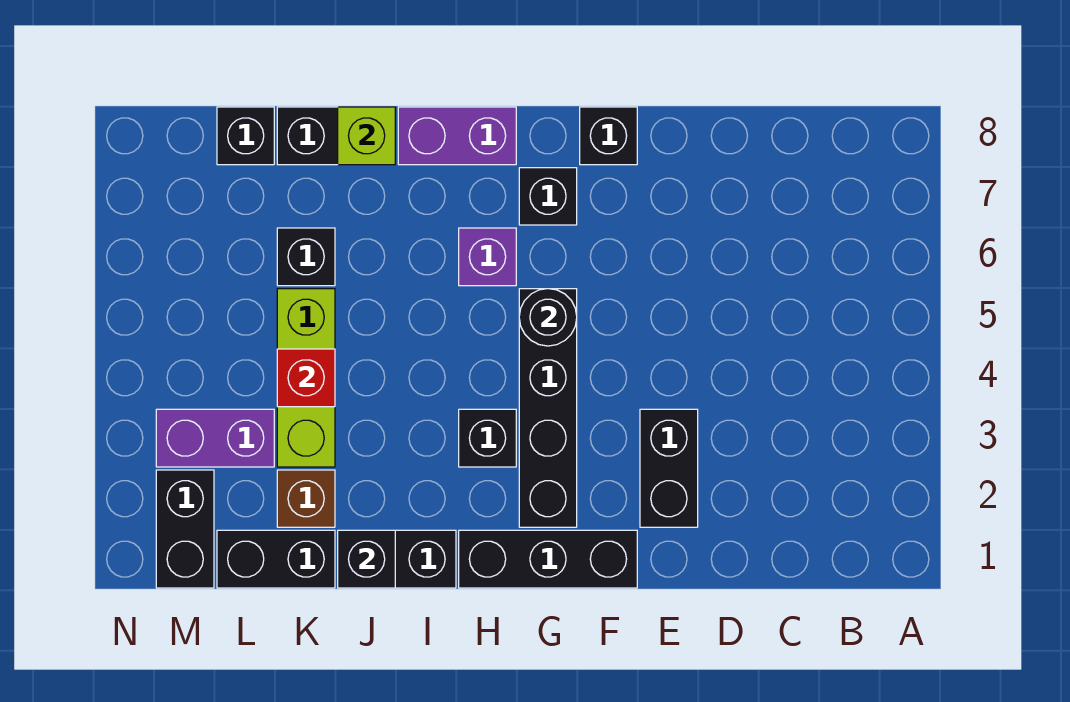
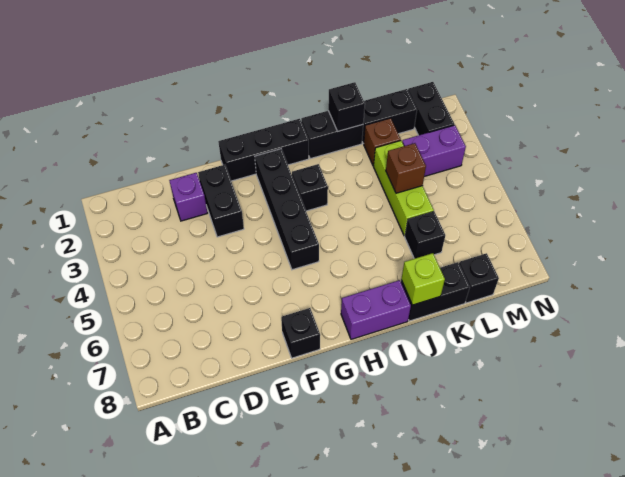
black round brick G5 level 2 -> none
black brick G7 level 1 -> none
purple brick H6 level 1 -> purple brick D2 level 1
red brick K4 level 2 -> brown brick K4 level 2

